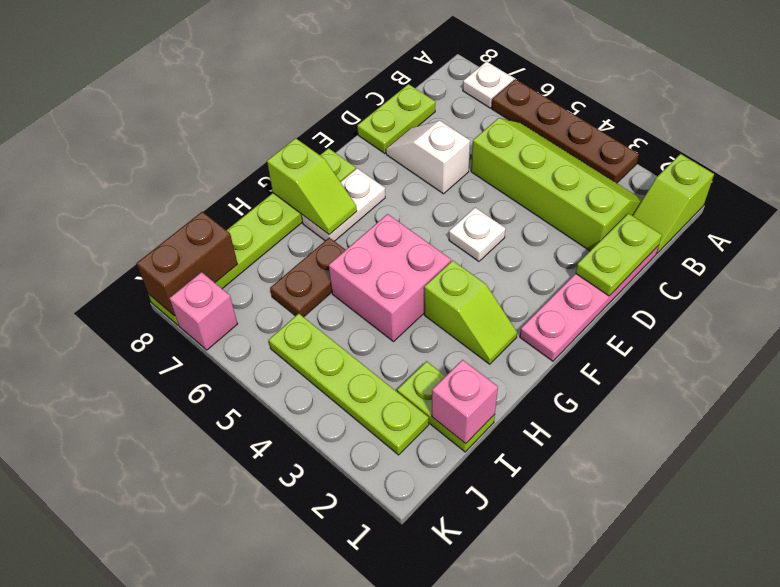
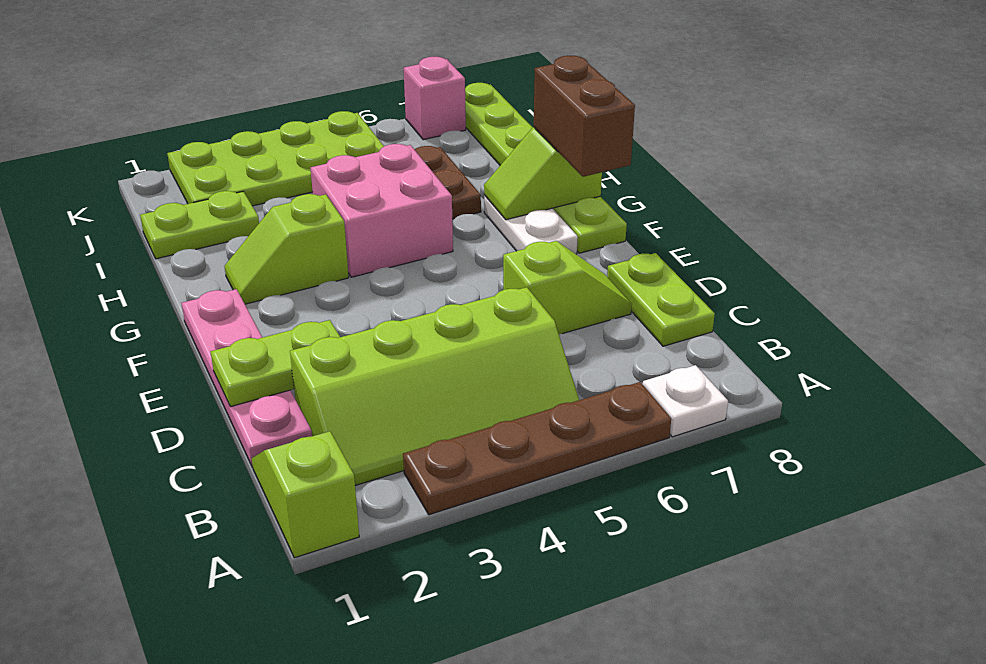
lime plate C1:D1 level 2 -> lime plate D1:D2 level 2
white slope D6:D7 level 1 top 6 -> lime slope D6:D7 level 1 top 6
white plate E4 level 1 -> none
pink brick I1 level 2 -> none
lime plate J2:J5 level 1 -> lime plate J2:K5 level 1
brown brick J8:K8 level 2 -> brown brick F8:G8 level 3

